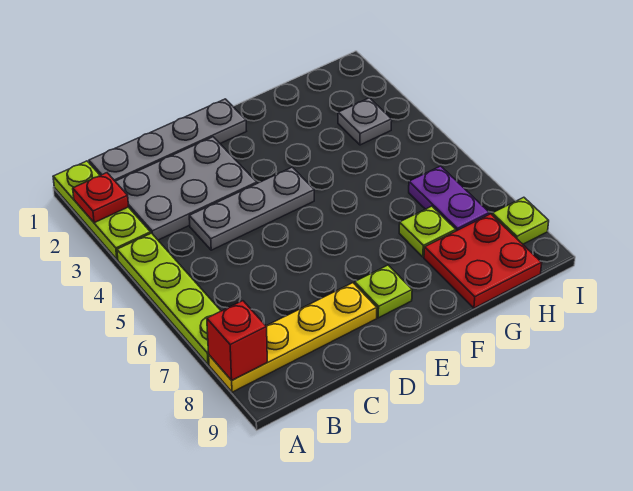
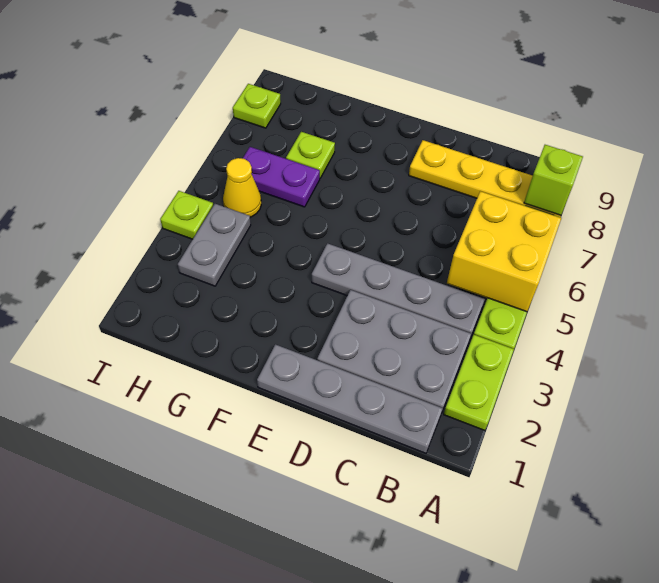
lime plate A1:A3 level 1 -> lime plate A2:A3 level 1
red plate A2 level 2 -> none
none -> yellow brick A5:B6 level 2
red brick A8 level 2 -> lime brick A8 level 2
grey plate C4:E4 level 1 -> grey plate B4:E4 level 1
lime plate E8 level 1 -> lime plate I4 level 1
red plate G8:H9 level 1 -> none
grey plate H3 level 1 -> grey plate H3:H4 level 1
none -> yellow cone H5 level 1
purple plate H6:H7 level 1 -> purple plate G6:H6 level 1

